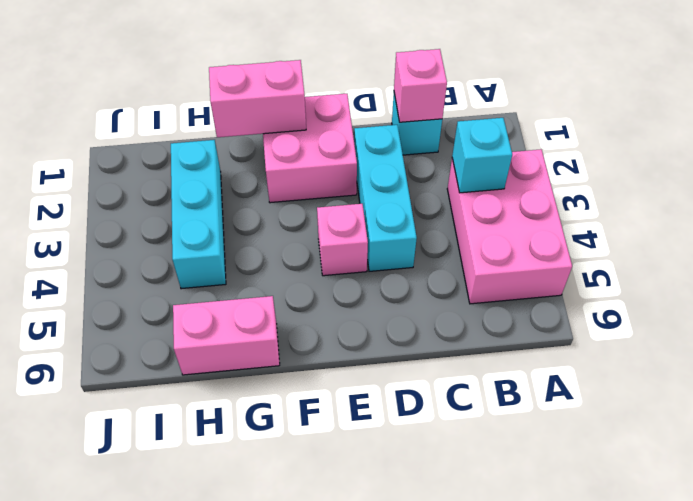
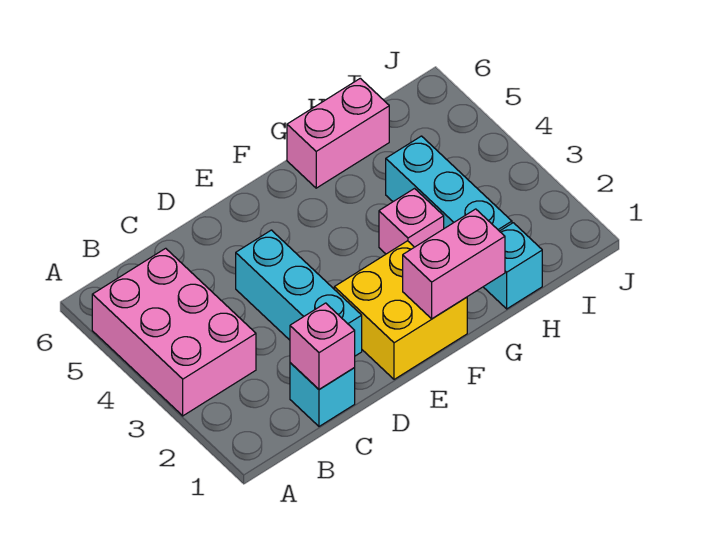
cyan brick B3 level 2 -> cyan brick H1 level 1
pink brick E1:F2 level 1 -> yellow brick E1:F2 level 1
pink brick E4 level 1 -> pink brick G3 level 1

